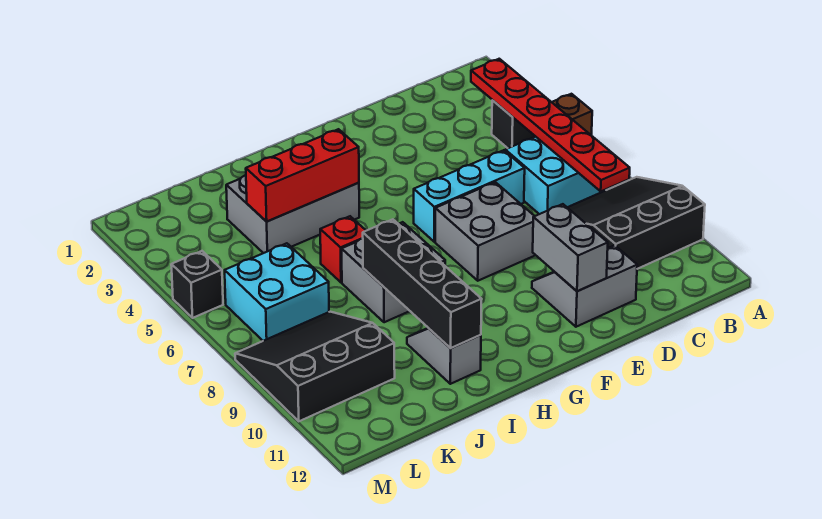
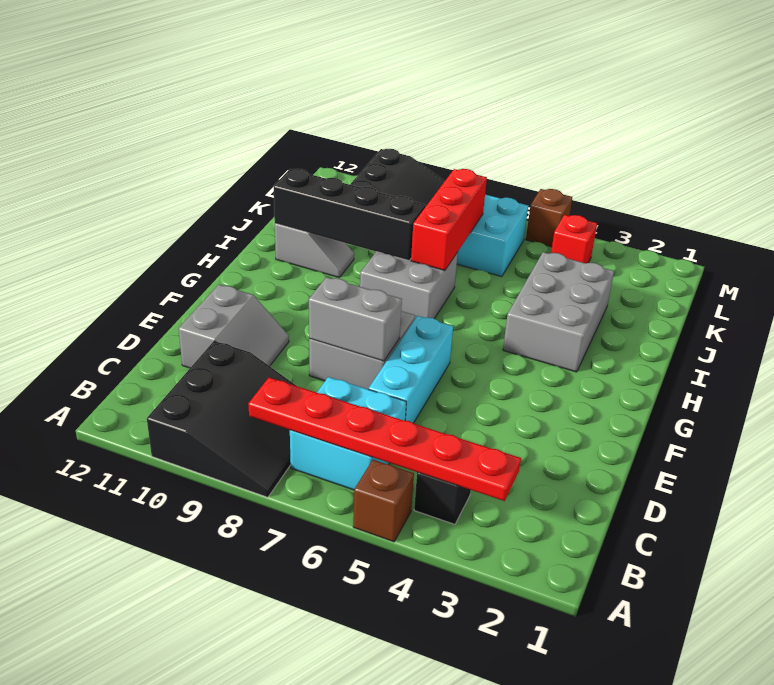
grey brick E10:E11 level 2 -> grey brick E7:E8 level 2
red brick H4:J4 level 2 -> red brick I7:K7 level 2
red brick I6 level 1 -> red brick L4 level 1
black brick M5 level 1 -> brown brick M5 level 1

